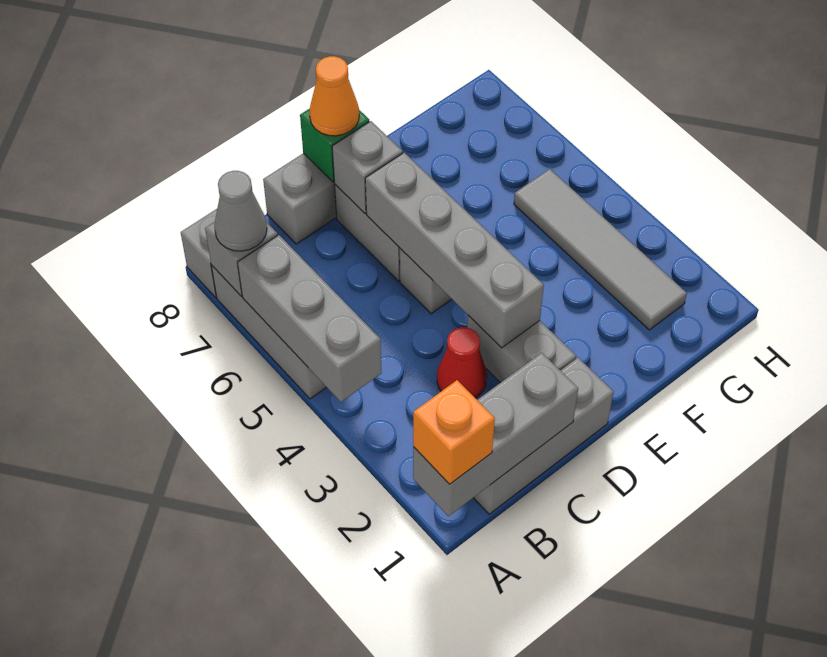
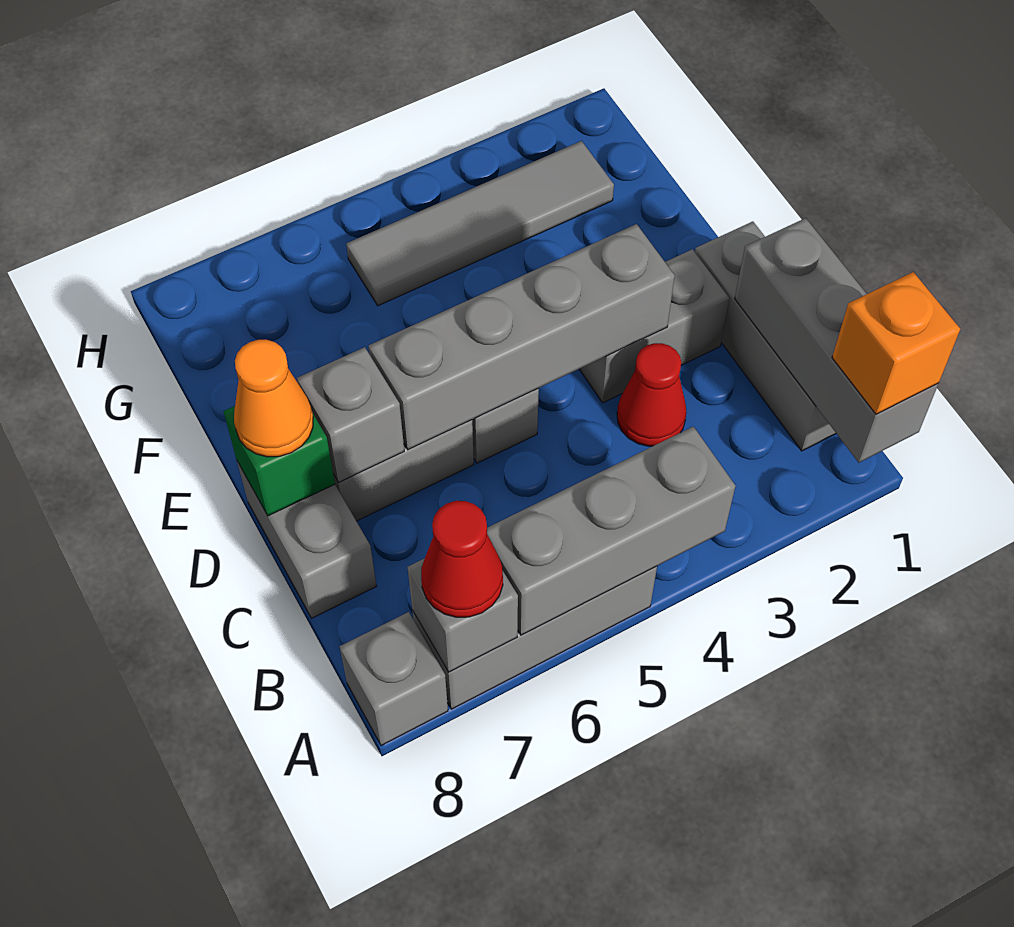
grey cone A7 level 3 -> red cone A7 level 3

